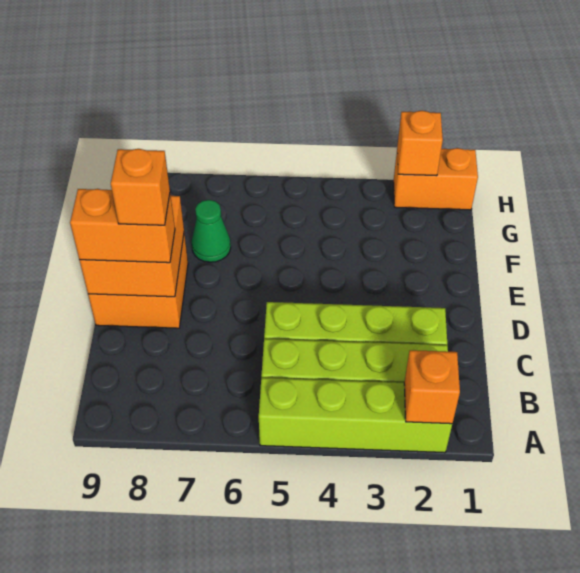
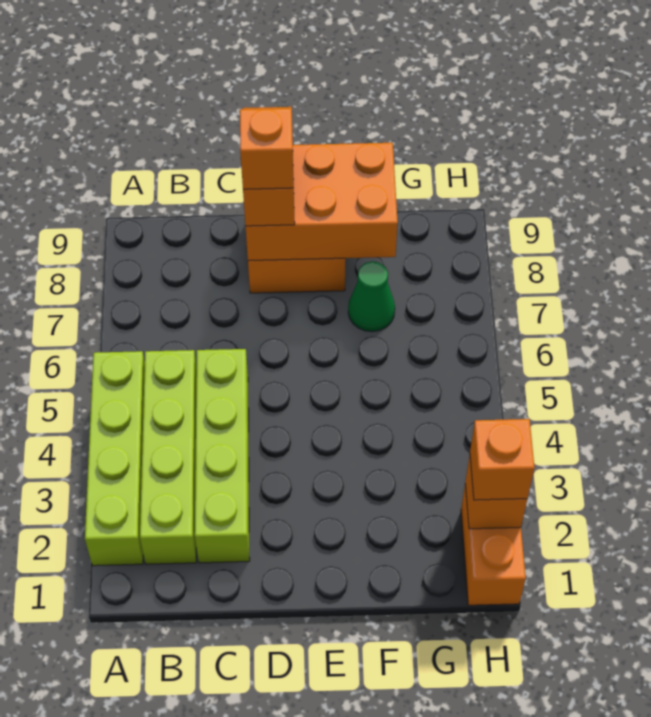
orange brick A2 level 2 -> orange brick H2 level 3
orange brick D8:E9 level 2 -> orange brick D8:F9 level 2

